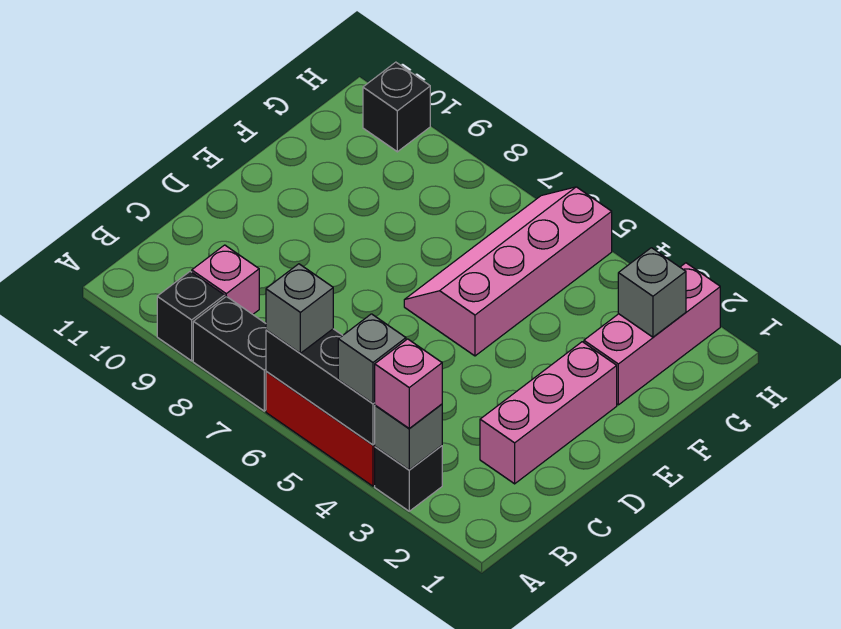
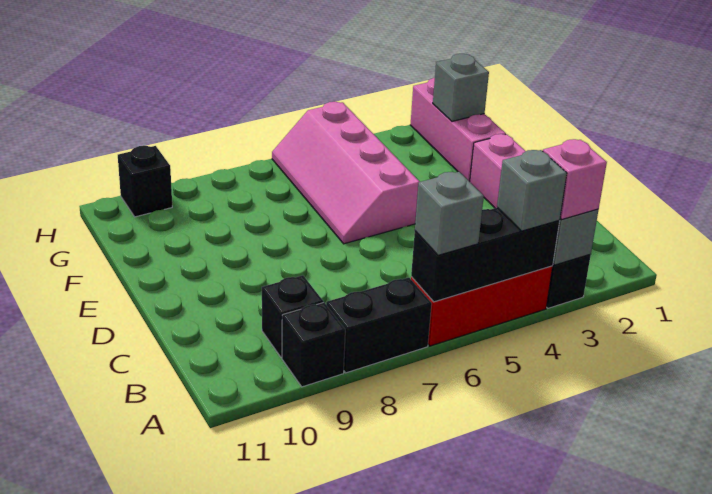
pink brick B9 level 1 -> black brick B9 level 1

